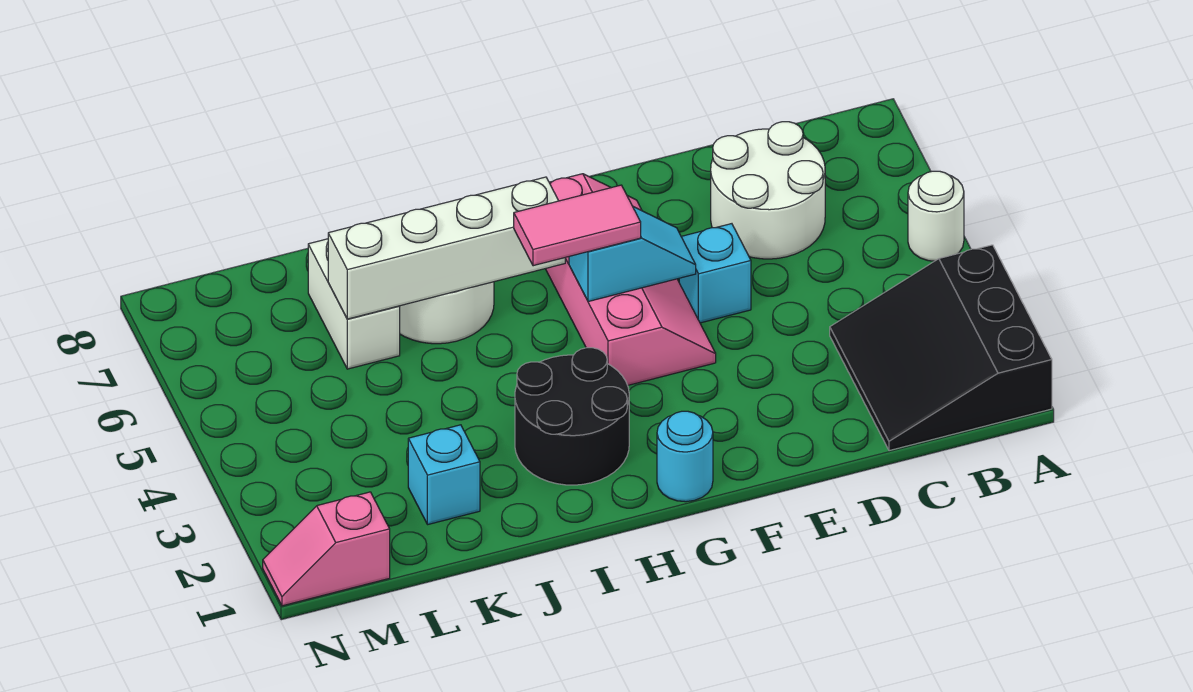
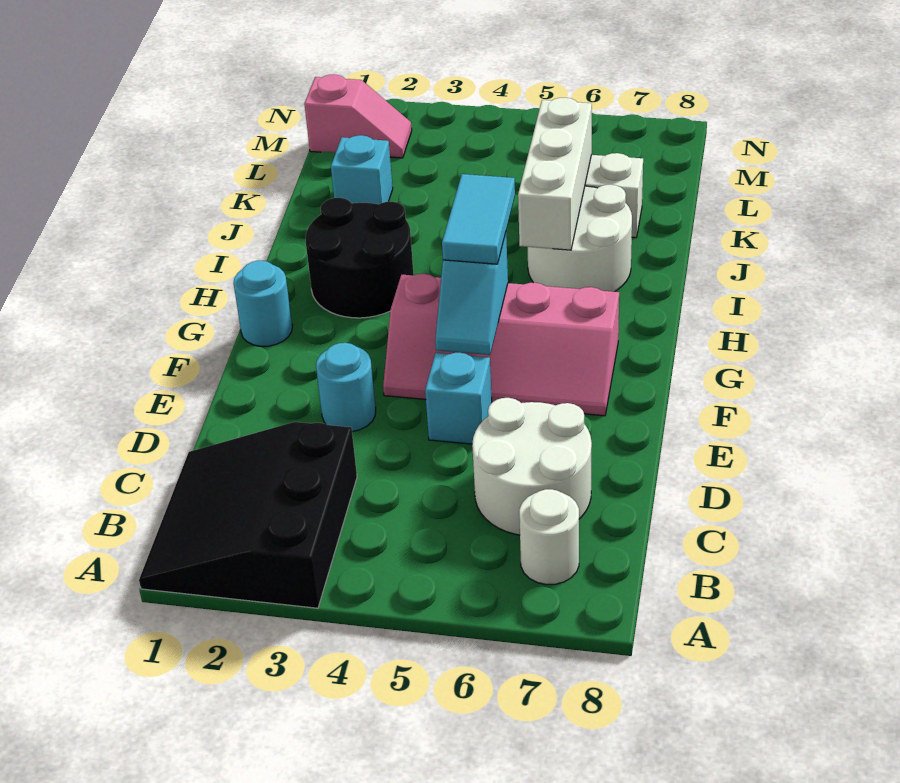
black slope A1:C3 level 1 top A -> black slope A1:C3 level 1 top 3
white round brick A5 level 1 -> white round brick B7 level 1
none -> cyan round brick E3 level 1
pink tile G5:H5 level 3 -> cyan tile G5:H5 level 3
white brick H6:K6 level 2 -> white brick I6:K6 level 2
pink slope M1:N1 level 1 top M -> pink slope M1:M2 level 1 top 1

